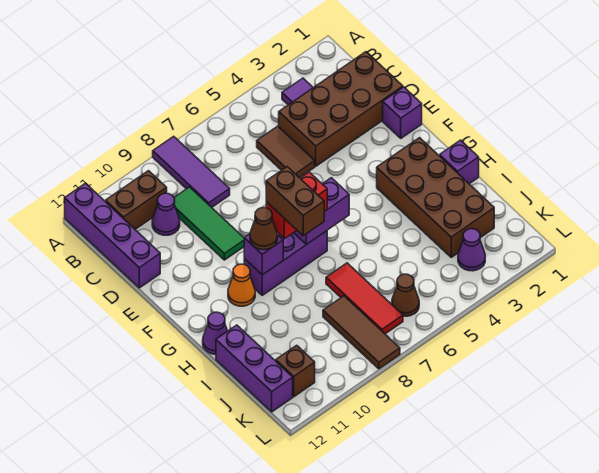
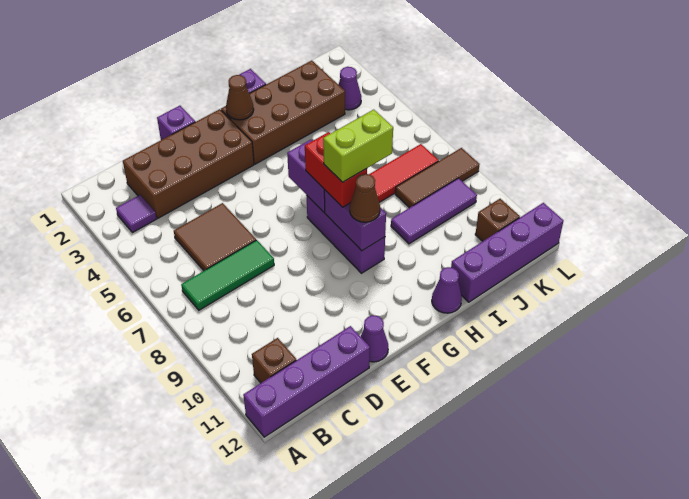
purple tile A8:C8 level 1 -> purple tile I9:K9 level 1
brown brick B10:B11 level 1 -> brown brick B11 level 1
brown brick C1:D4 level 1 -> brown brick C2:F3 level 1
brown tile C5:D5 level 1 -> brown tile C5:D6 level 1
green tile C9:E9 level 1 -> green tile B7:D7 level 1
purple cone C10 level 1 -> purple cone E12 level 1
brown brick G8:H8 level 4 -> lime brick G8:H8 level 4
purple brick G9 level 2 -> purple brick G8:G9 level 2
orange cone G10 level 1 -> none
purple brick I12:K12 level 1 -> purple brick I12:L12 level 1
brown cone K6 level 1 -> brown cone G2 level 2

